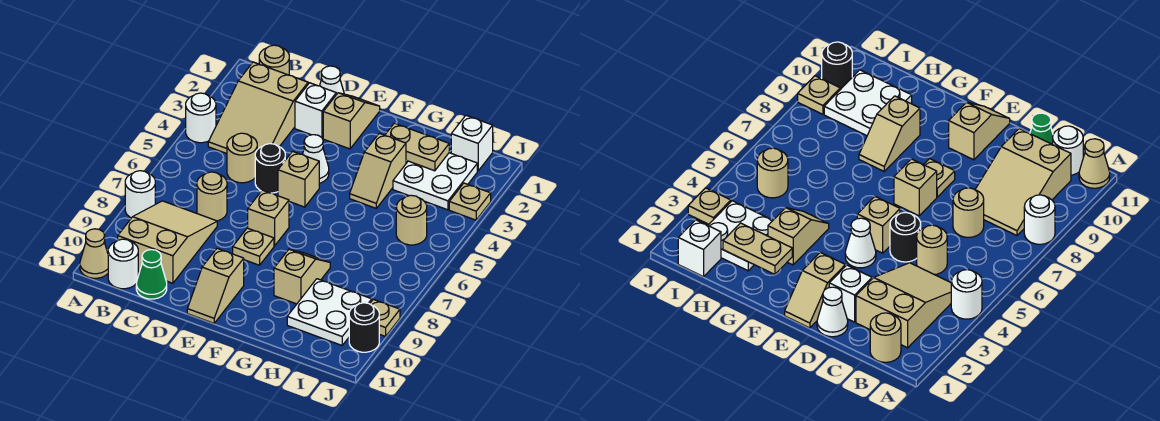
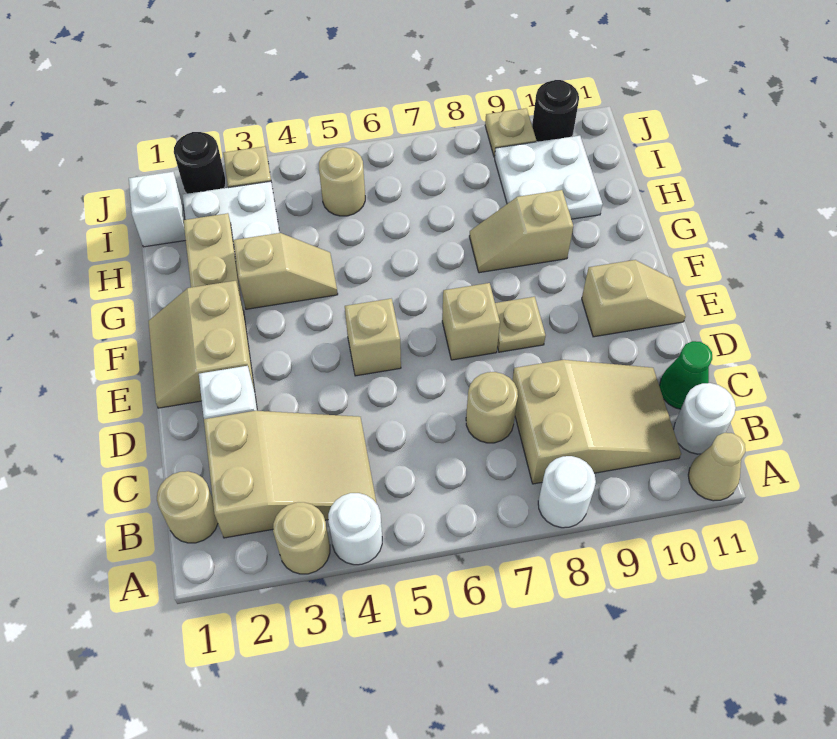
tan slope B8:C10 level 1 top 10 -> tan slope B8:C10 level 1 top 8
tan round brick C5 level 1 -> tan round brick A3 level 1
white cone D1 level 1 -> none
black round brick D5 level 1 -> black round brick J2 level 1
tan slope E1:E2 level 1 top 2 -> tan slope E1:F2 level 1 top 2
white cone E4 level 1 -> none

